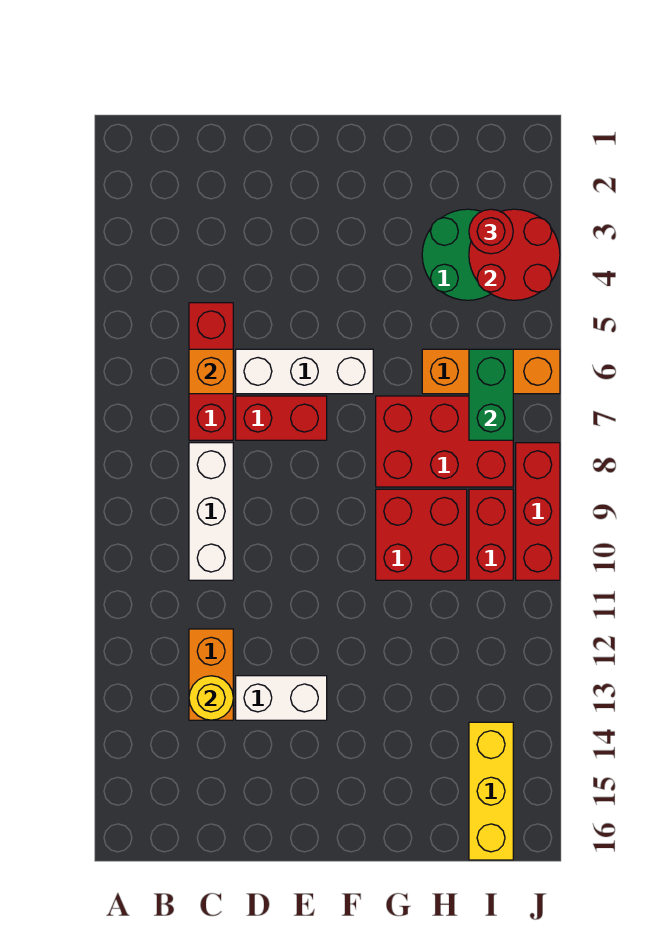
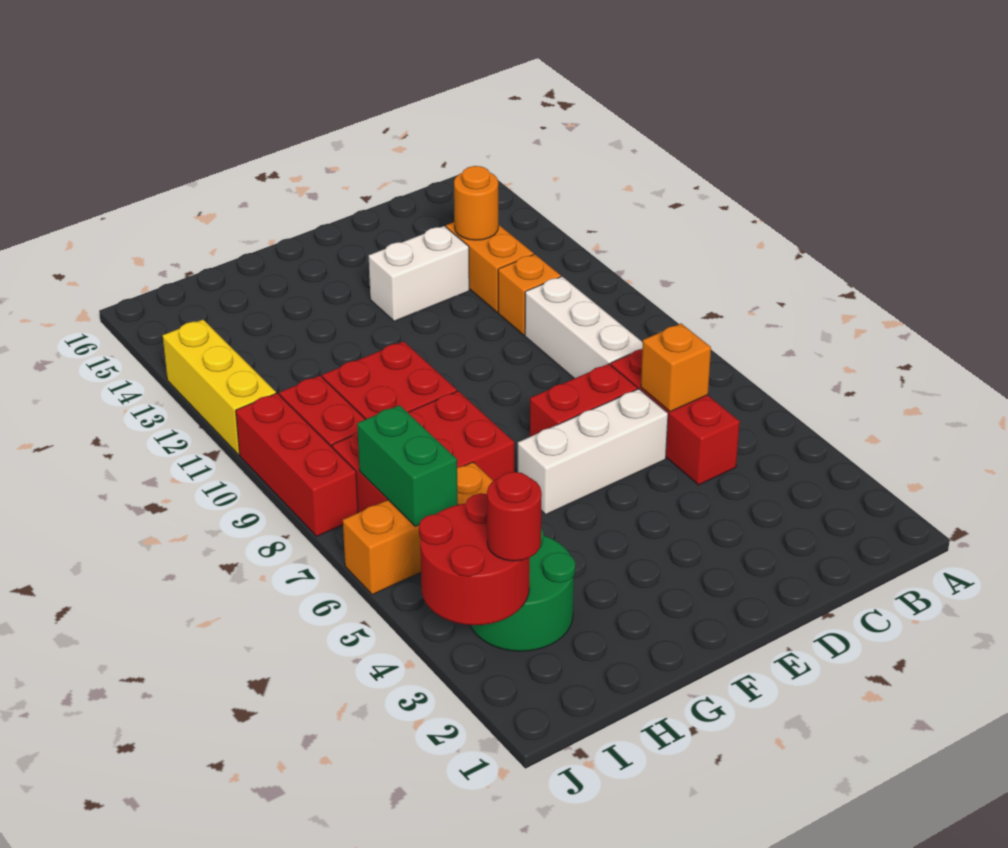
none -> orange brick C11 level 1
yellow round brick C13 level 2 -> orange round brick C13 level 2
yellow brick I14:I16 level 1 -> yellow brick J11:J13 level 1

